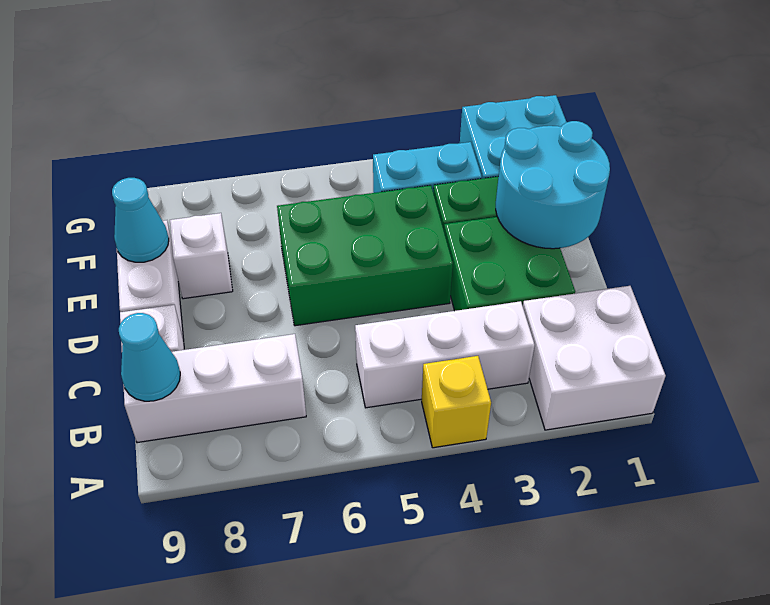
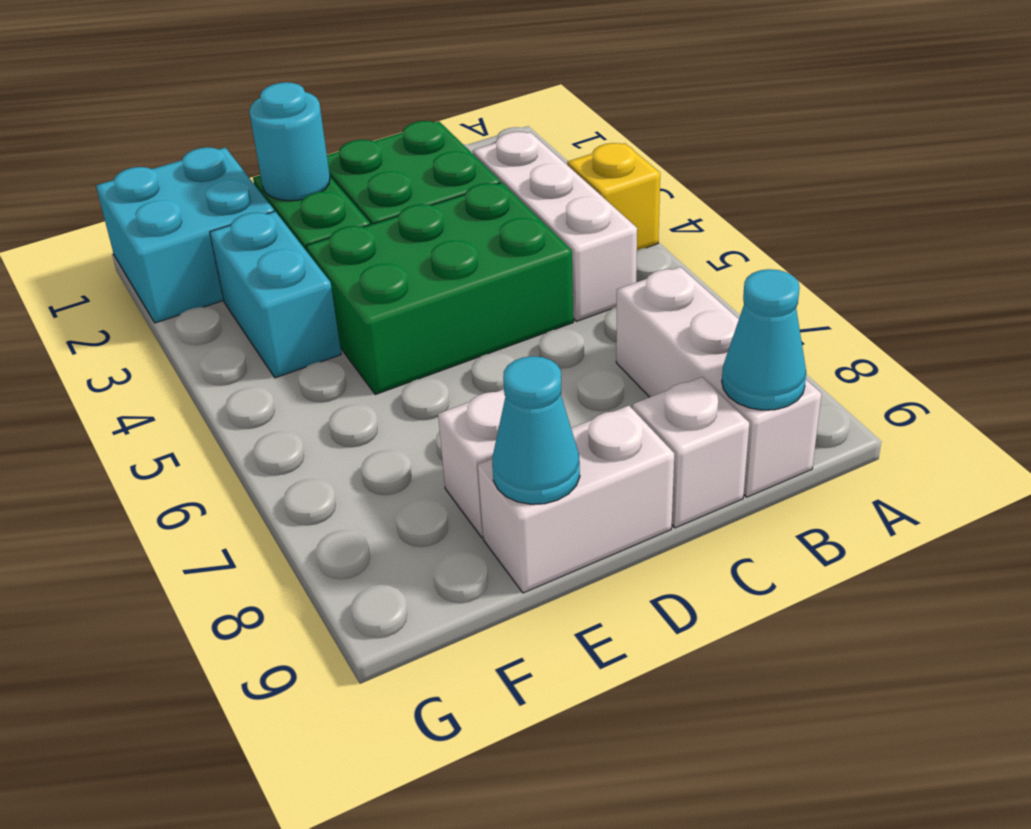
white brick A1:B2 level 1 -> none
cyan round brick D1:E2 level 2 -> cyan round brick E2 level 2
green brick D4:E6 level 1 -> green brick C4:E5 level 1

